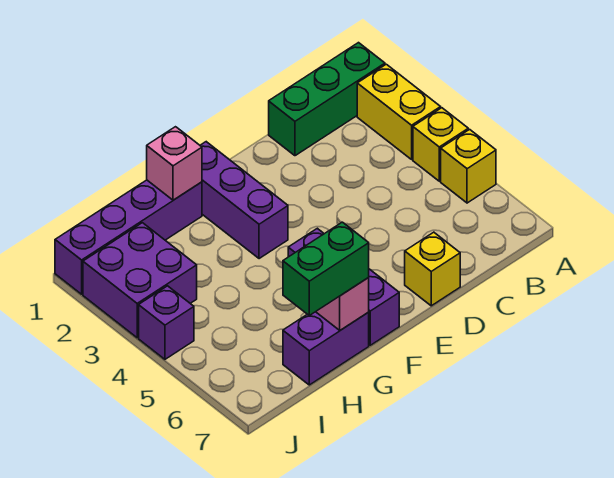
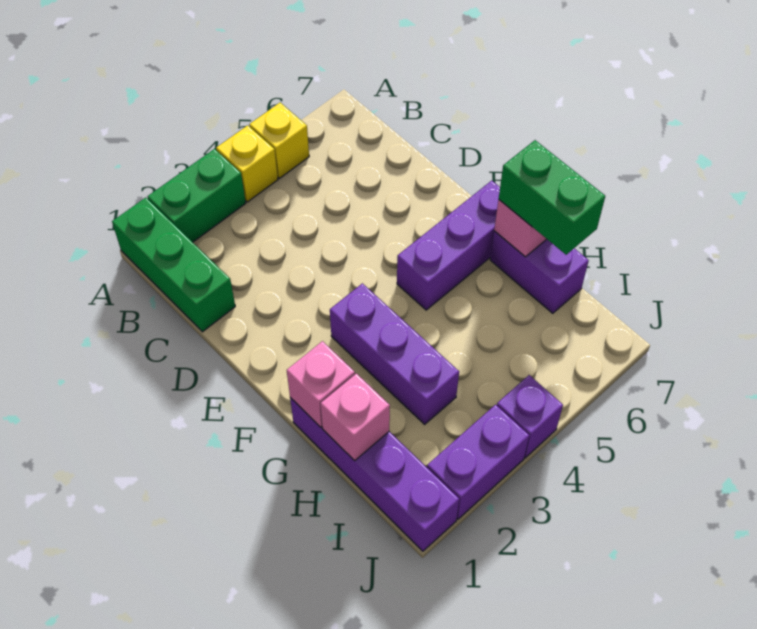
yellow brick A2:A3 level 1 -> green brick A2:A3 level 1
yellow brick D7 level 1 -> none
purple brick F1:F3 level 1 -> purple brick F3:H3 level 1
none -> pink brick H1 level 2
purple brick I2:J3 level 1 -> purple brick J2:J3 level 1

